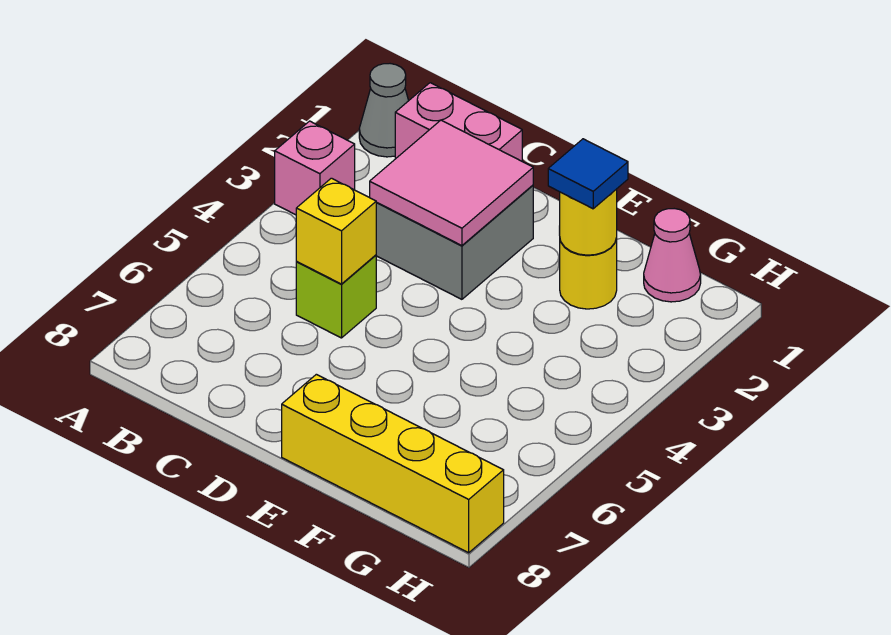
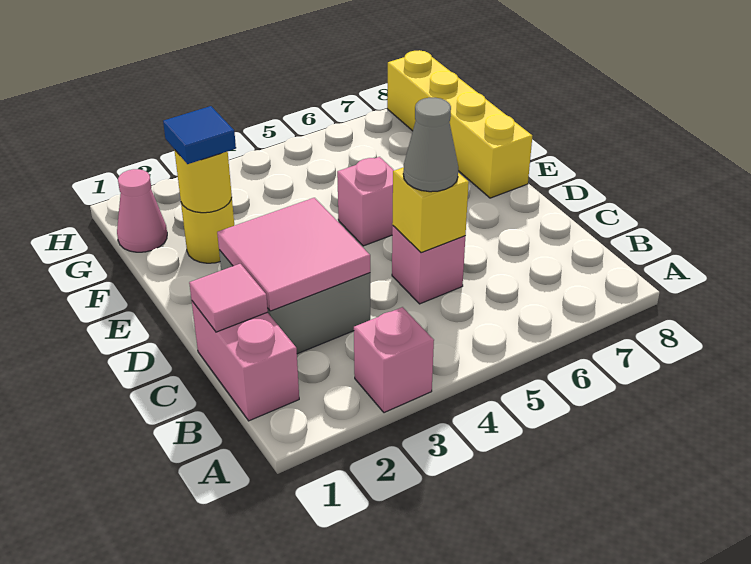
grey cone A1 level 1 -> grey cone C5 level 3
none -> pink tile C1 level 2
lime brick C5 level 1 -> pink brick C5 level 1
none -> pink brick E5 level 1

